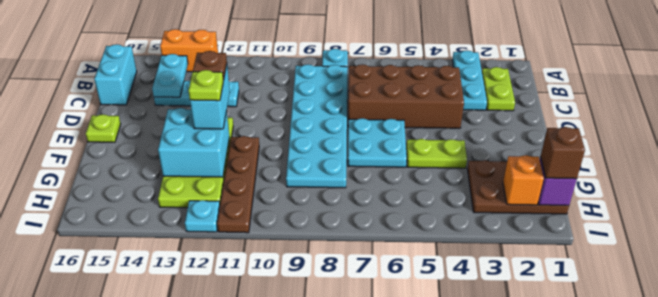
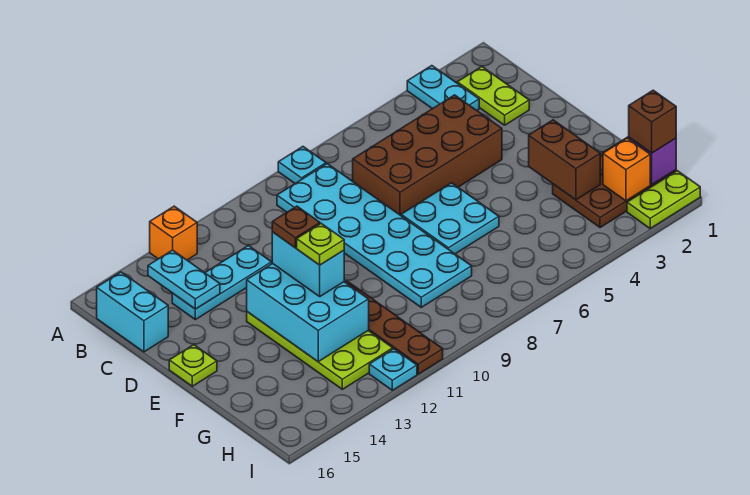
cyan plate A3:C3 level 1 -> cyan plate A3:B3 level 1
orange brick A13:A14 level 1 -> orange brick A13 level 1
none -> brown brick F3:G3 level 2
lime plate F4:F5 level 1 -> lime plate I1:I2 level 1
cyan brick F12:G13 level 2 -> cyan brick E12:G13 level 2

